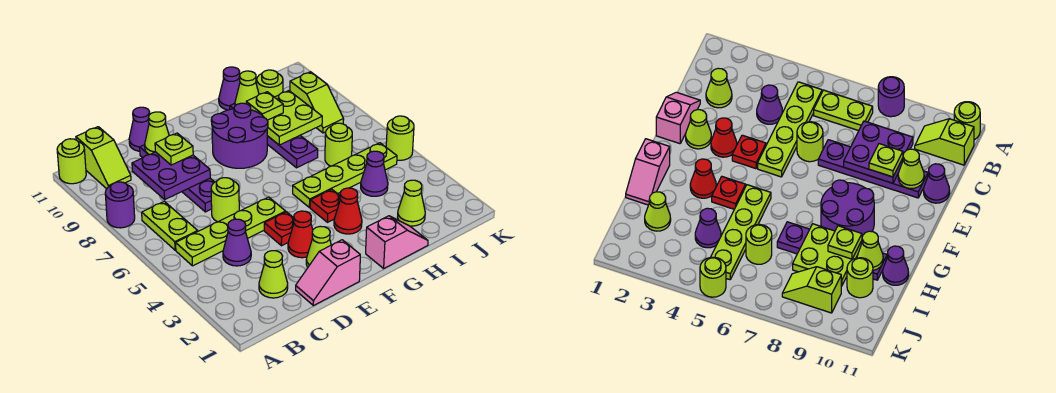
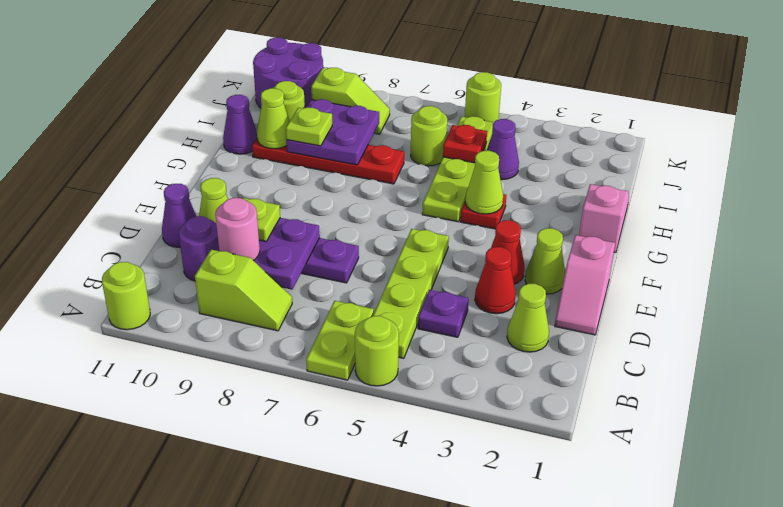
purple round brick A8 level 1 -> purple round brick C10 level 1
lime plate B6:B7 level 1 -> lime plate A6:B6 level 1
lime slope B10:B11 level 1 top 11 -> lime slope B8:B9 level 1 top 9
purple cone C4 level 1 -> purple plate C4 level 1
none -> pink round brick C9 level 3
lime round brick D6 level 1 -> lime round brick A5 level 1
red plate E4 level 1 -> red plate I5 level 2
purple round brick F8:G9 level 1 -> purple round brick J10:K11 level 1
red cone G3 level 1 -> red cone D3 level 1
purple plate H7:H10 level 1 -> red plate H7:H10 level 1
lime plate H8:I9 level 2 -> purple plate H8:I9 level 2
lime cone I2 level 1 -> lime cone G4 level 2

